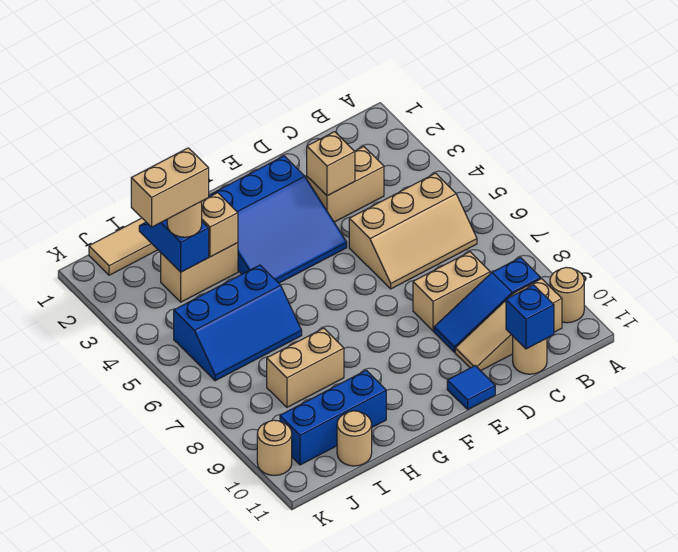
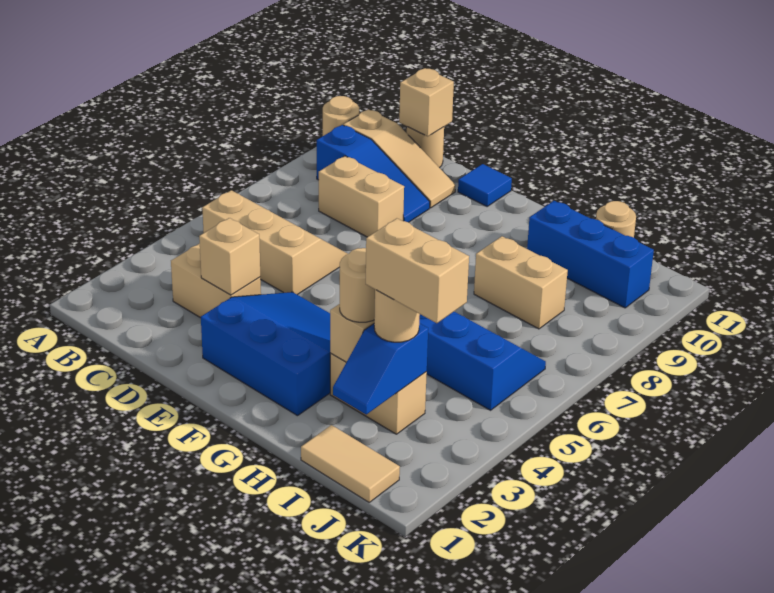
blue brick C11 level 2 -> tan brick C11 level 2
tan round brick K10 level 1 -> tan round brick H3 level 3

